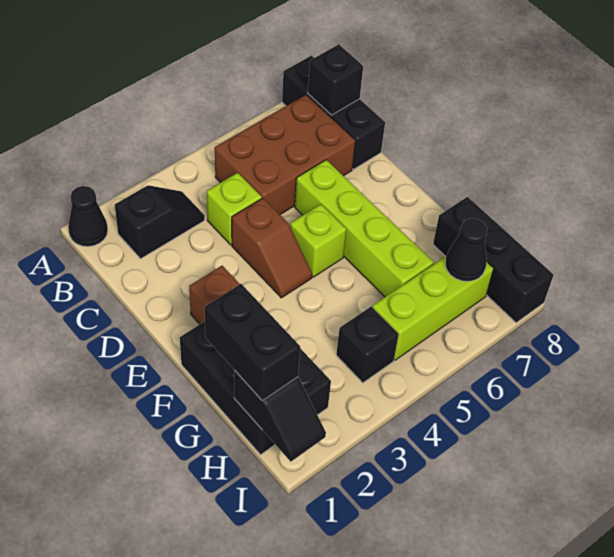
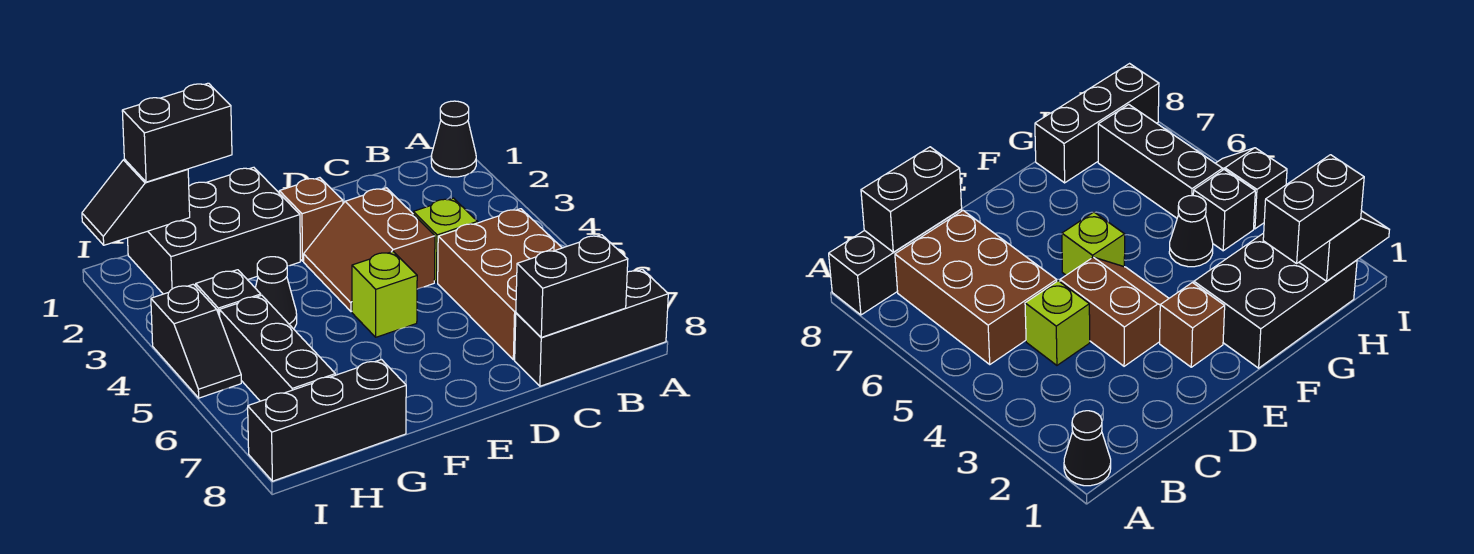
black slope B2:B3 level 1 top 2 -> black slope I4:I5 level 1 top 4
black brick B8 level 2 -> black brick B8:C8 level 2
brown slope D4:E4 level 1 top D -> brown slope D3:E4 level 1 top D
lime brick D6:G6 level 1 -> none
lime brick H5:H7 level 1 -> black brick H5:H7 level 1
black cone H7 level 2 -> black cone G4 level 1

